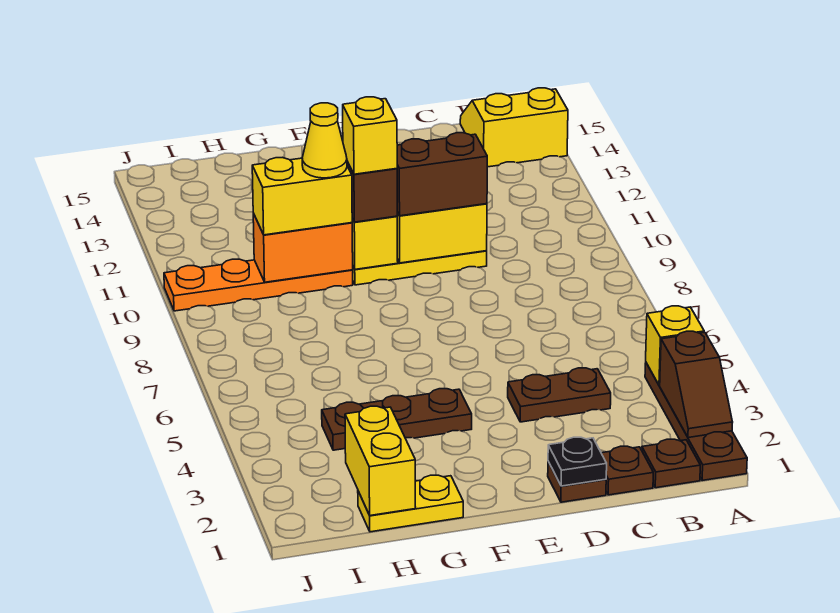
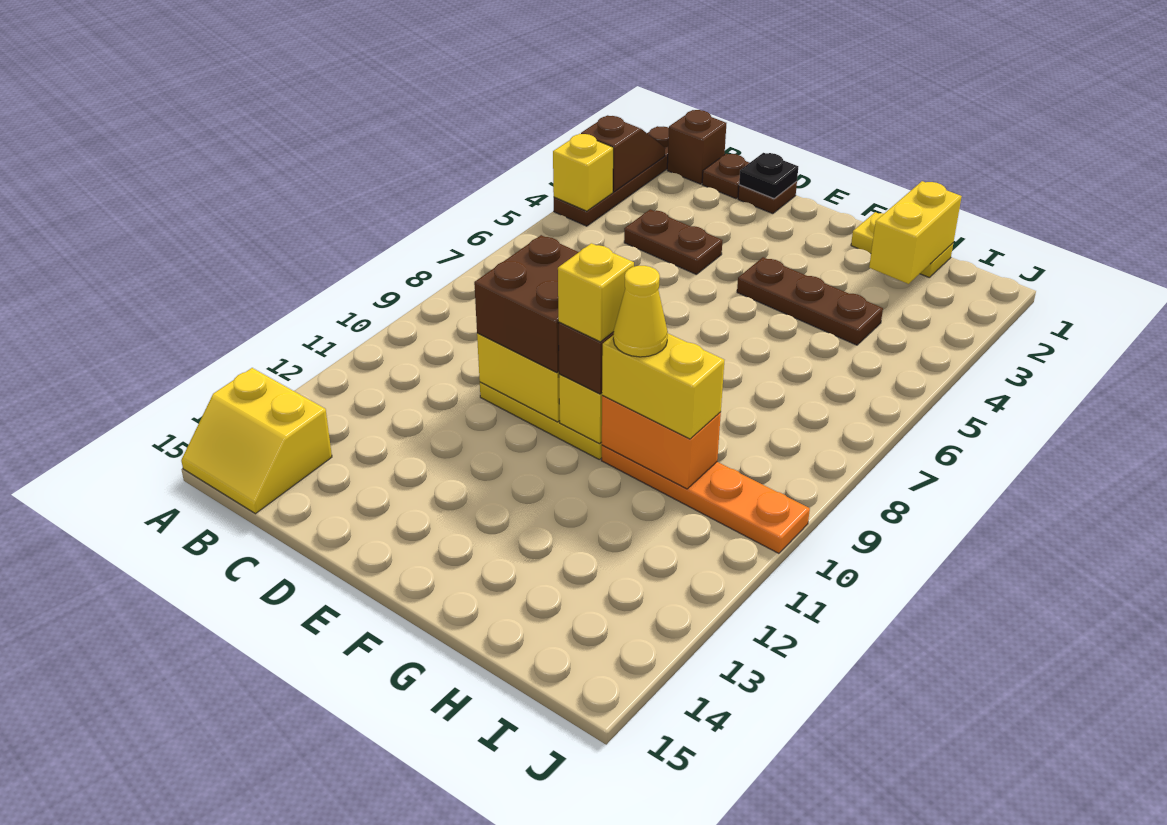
brown plate B1 level 1 -> brown brick B1 level 1
brown brick D10:E10 level 3 -> brown brick D9:E10 level 3

